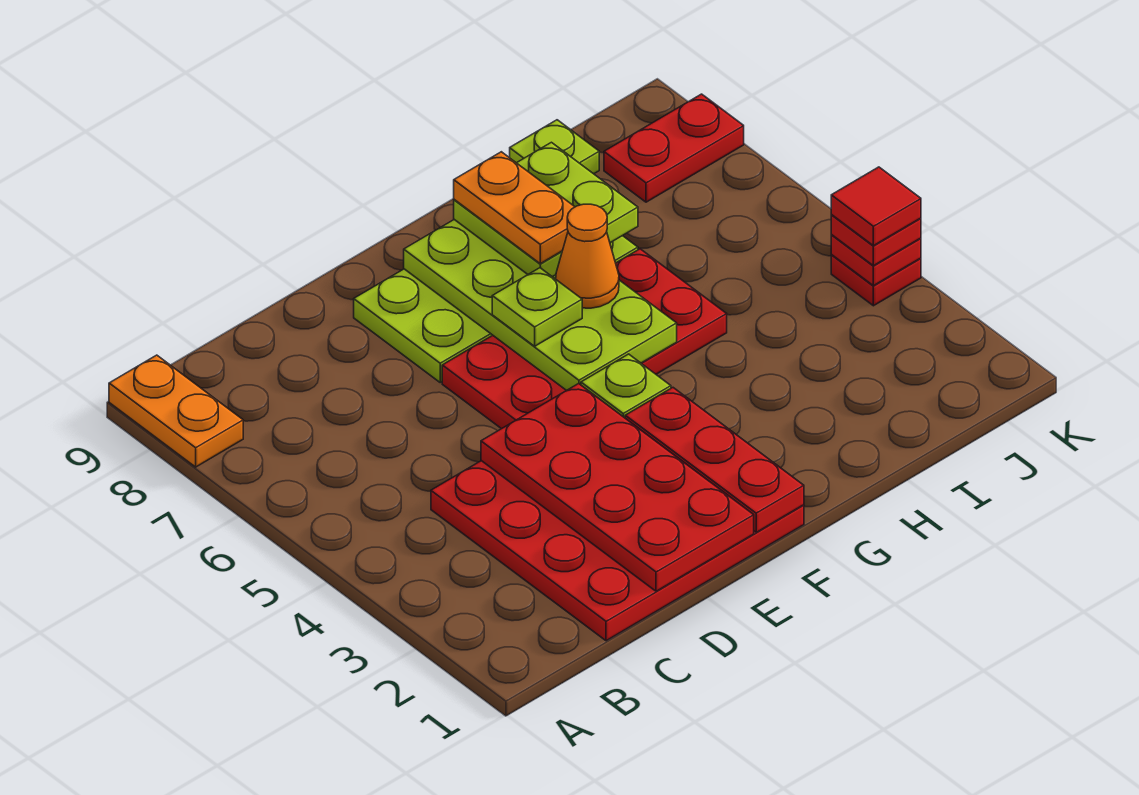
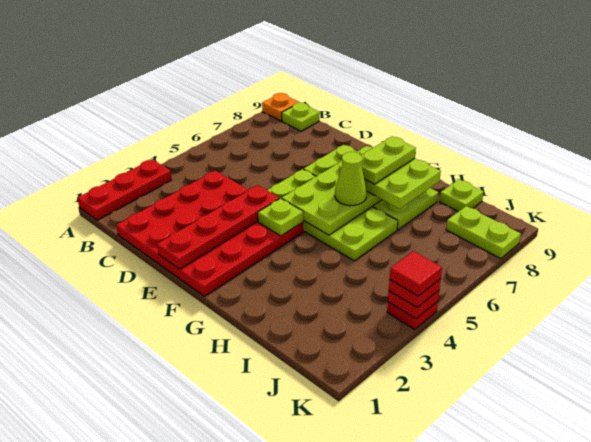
orange plate A8:A9 level 1 -> orange plate A9 level 1
red plate D1:E4 level 2 -> red plate E1:E4 level 2
red plate E5:H6 level 1 -> lime plate E5:H6 level 1
red plate F1:F3 level 2 -> red plate A1:A3 level 1
lime plate F6 level 3 -> lime plate B9 level 1
orange cone G6 level 3 -> lime cone G6 level 3
orange plate G7:G8 level 4 -> lime plate G7:G8 level 4
red plate J8:K8 level 1 -> lime plate J8:K8 level 1

